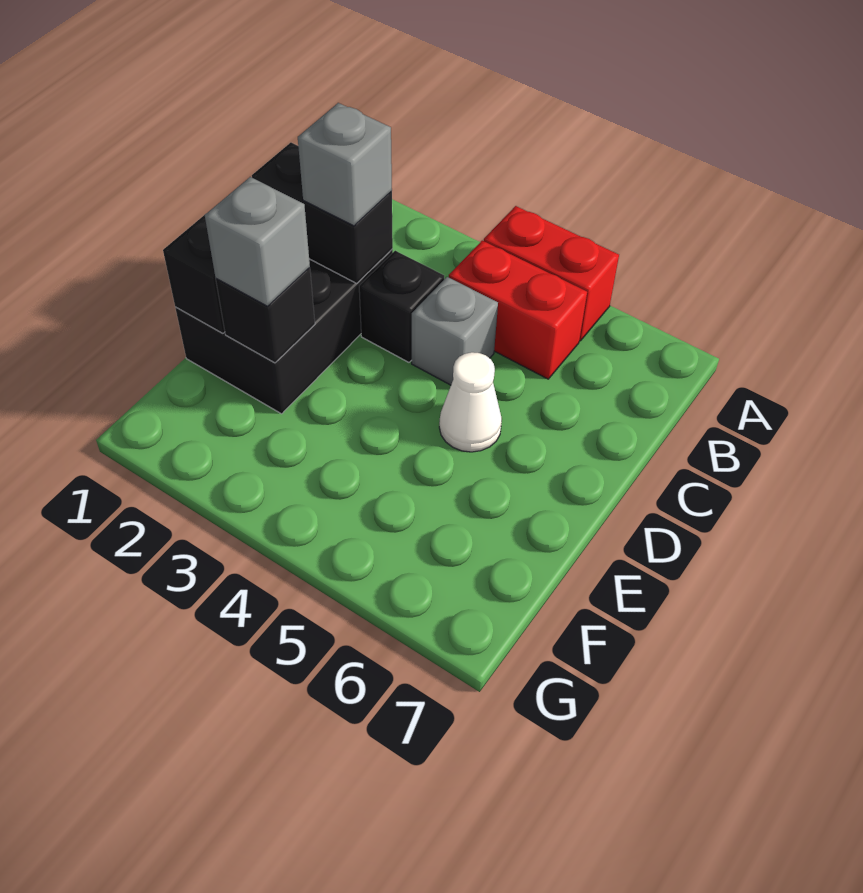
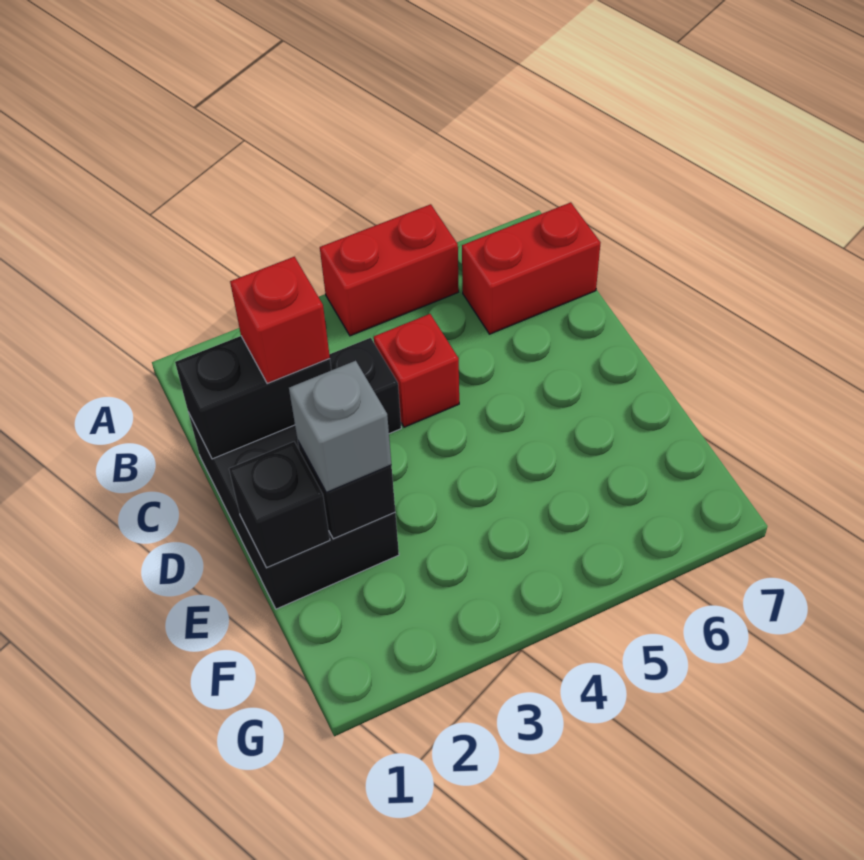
red brick B4:B5 level 1 -> red brick B6:B7 level 1
grey brick C2 level 3 -> red brick C2 level 3
grey brick C4 level 1 -> red brick C4 level 1
white cone D5 level 1 -> none

